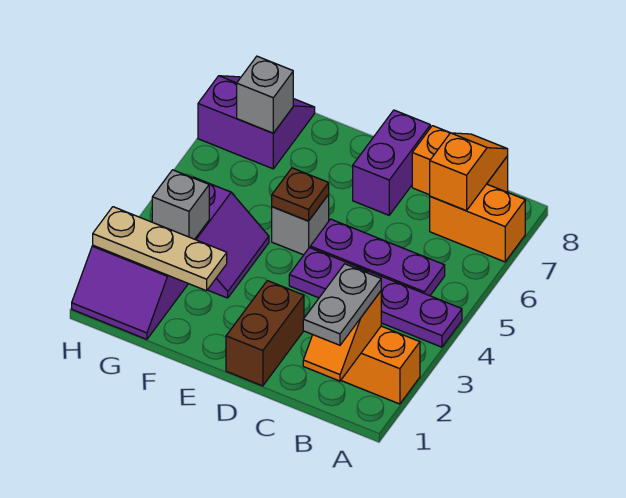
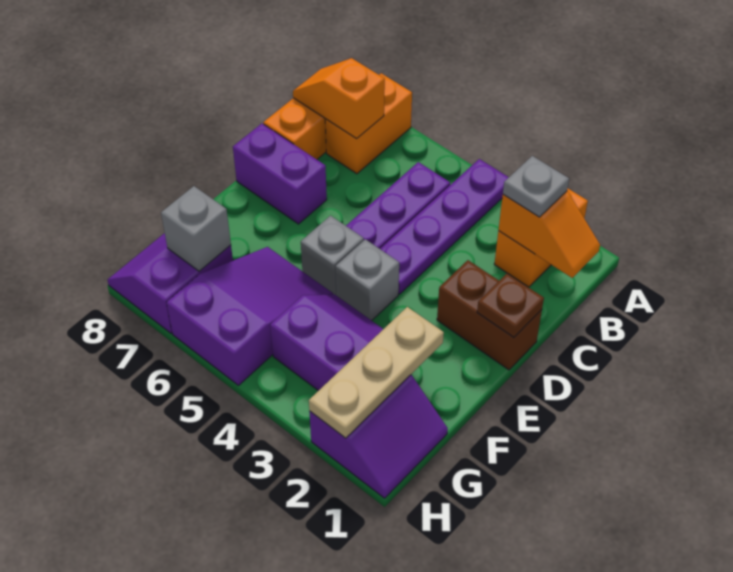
grey plate B1:B2 level 3 -> grey plate B2 level 3
brown plate E5 level 2 -> brown plate D1 level 2
none -> purple slope F5:H6 level 1 top H
grey brick G3 level 2 -> grey brick E4 level 1

